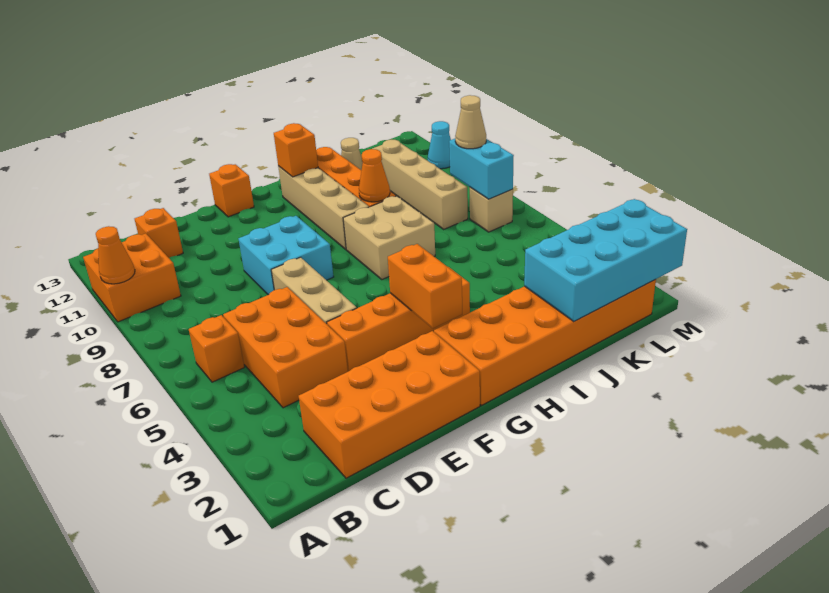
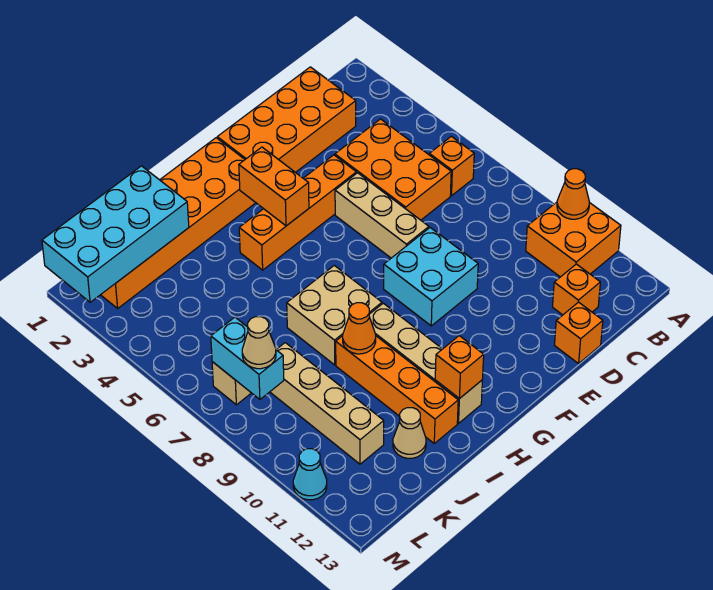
orange brick F13 level 1 -> orange brick D13 level 1

